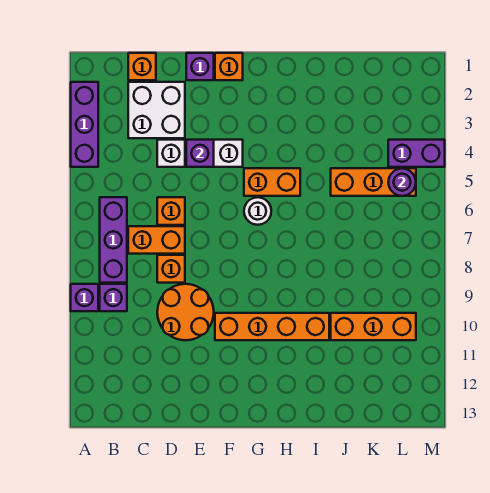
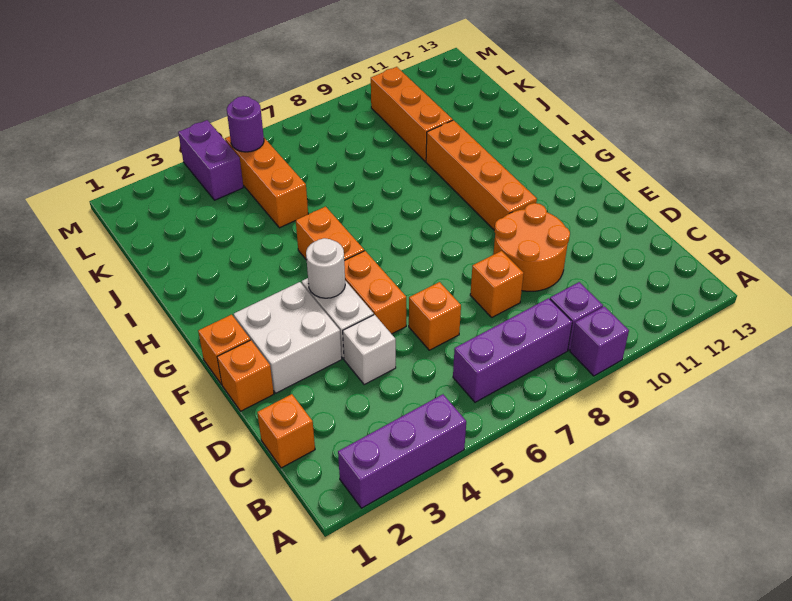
white brick C2:D3 level 1 -> white brick E2:F3 level 1
orange brick C7:D7 level 1 -> orange brick E5:F5 level 1
purple brick E1 level 1 -> orange brick E1 level 1
purple brick E4 level 2 -> none
white round brick G6 level 1 -> white round brick F4 level 2

